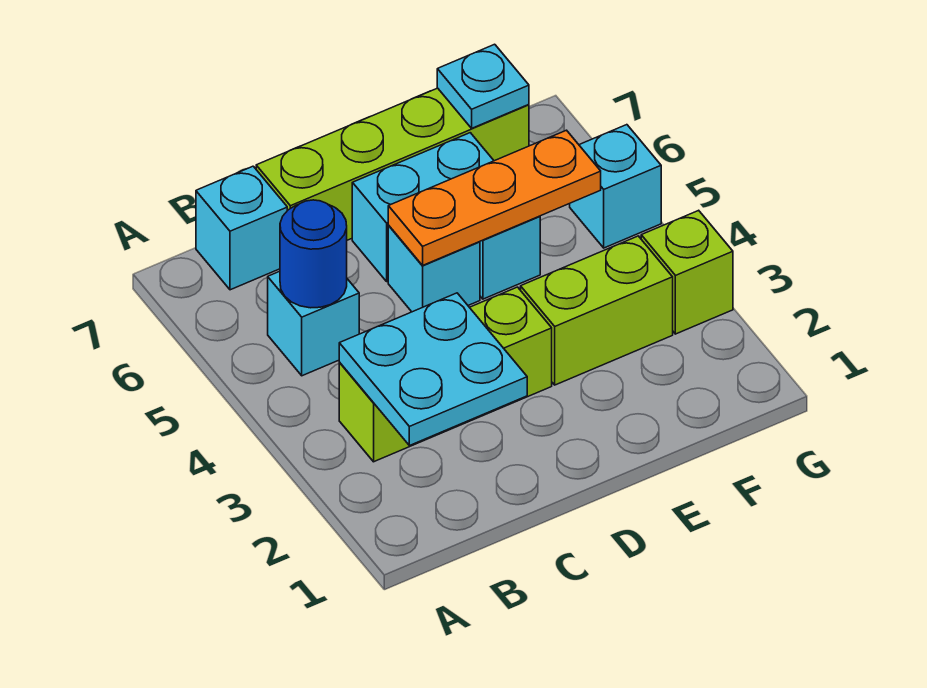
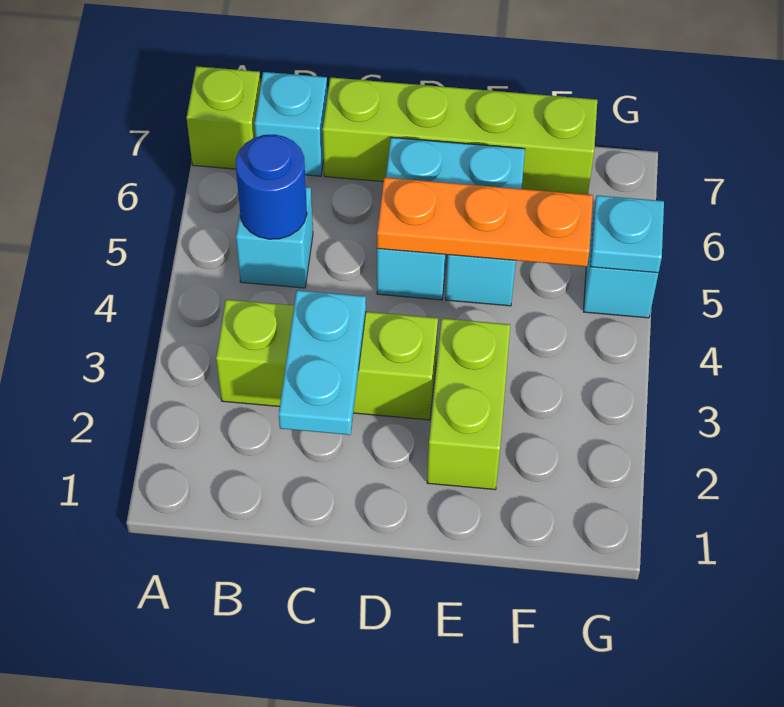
cyan plate B2:C3 level 2 -> cyan plate C2:C3 level 2
lime brick E3:F3 level 1 -> lime brick E2:E3 level 1
cyan plate F7 level 2 -> cyan plate G5 level 2
lime brick G3 level 1 -> lime brick A7 level 1

